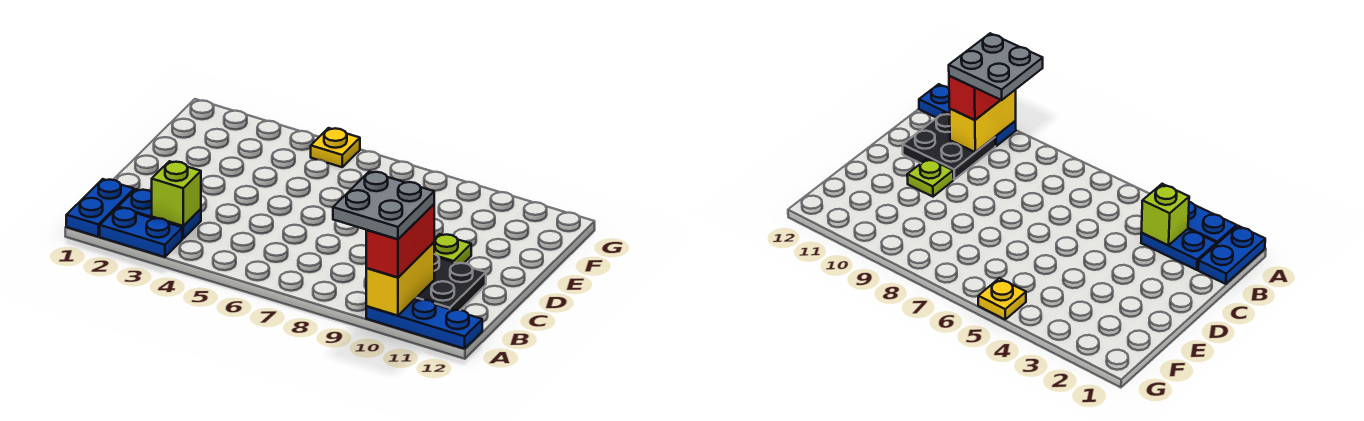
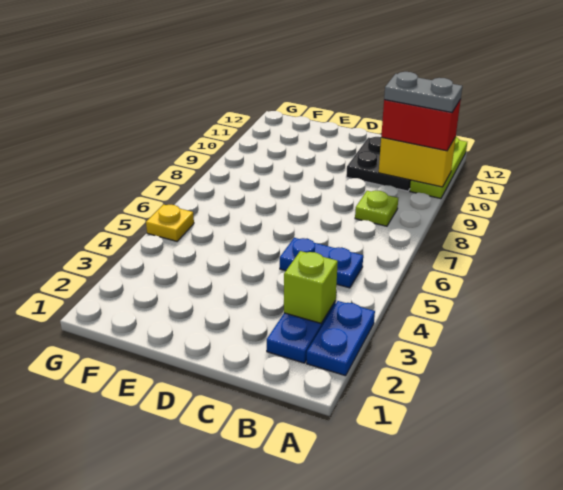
blue plate A1:B1 level 1 -> blue plate B5:C5 level 1
grey plate A9:B10 level 4 -> grey plate A10:B10 level 4
blue plate A10:A12 level 1 -> lime plate A10:A12 level 1
lime plate D10 level 1 -> lime plate B8 level 1

